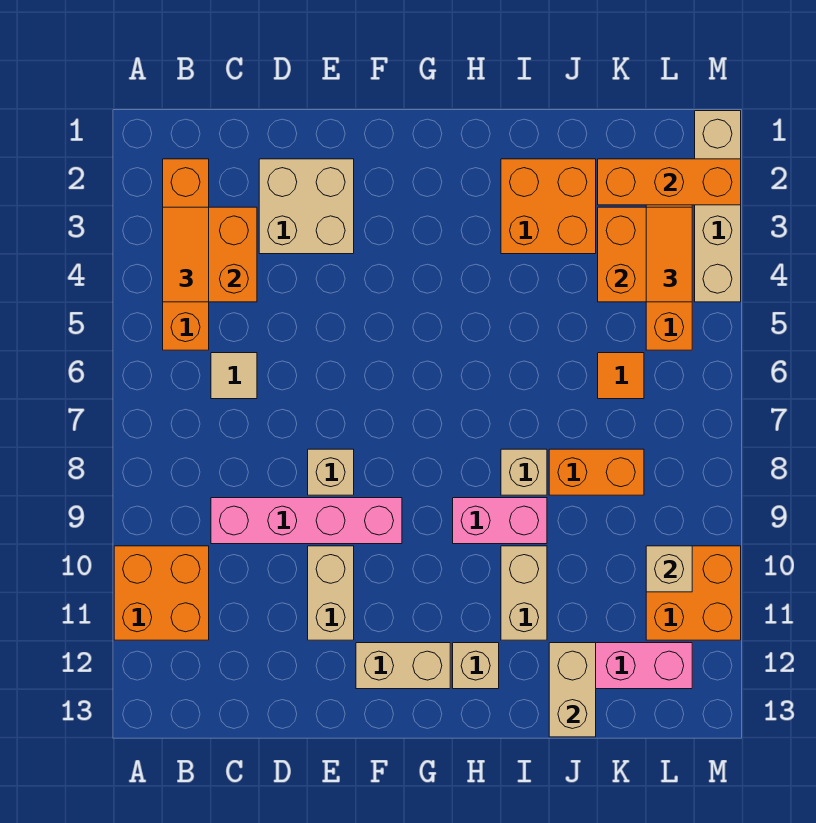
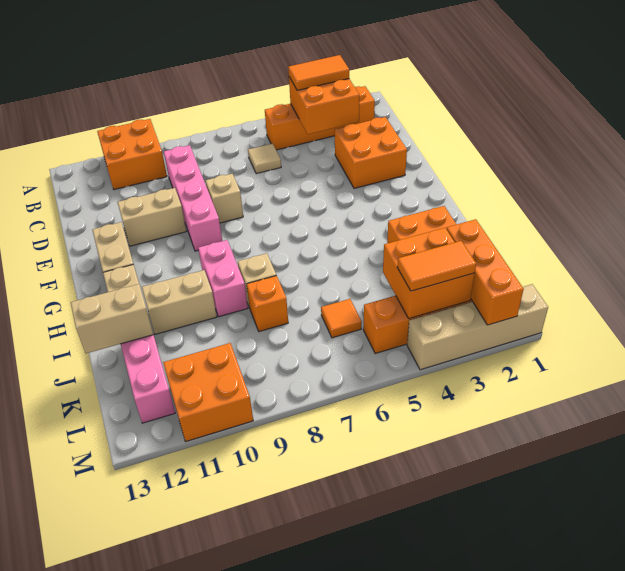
tan brick D2:E3 level 1 -> orange brick D2:E3 level 1
orange brick J8:K8 level 1 -> orange brick J8 level 1
tan brick L10 level 2 -> none

